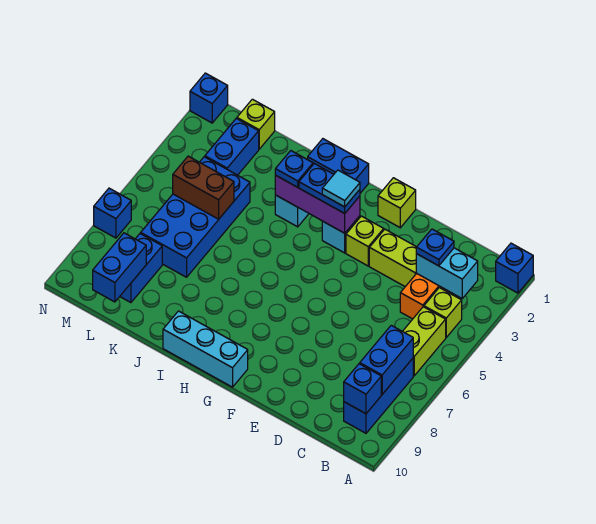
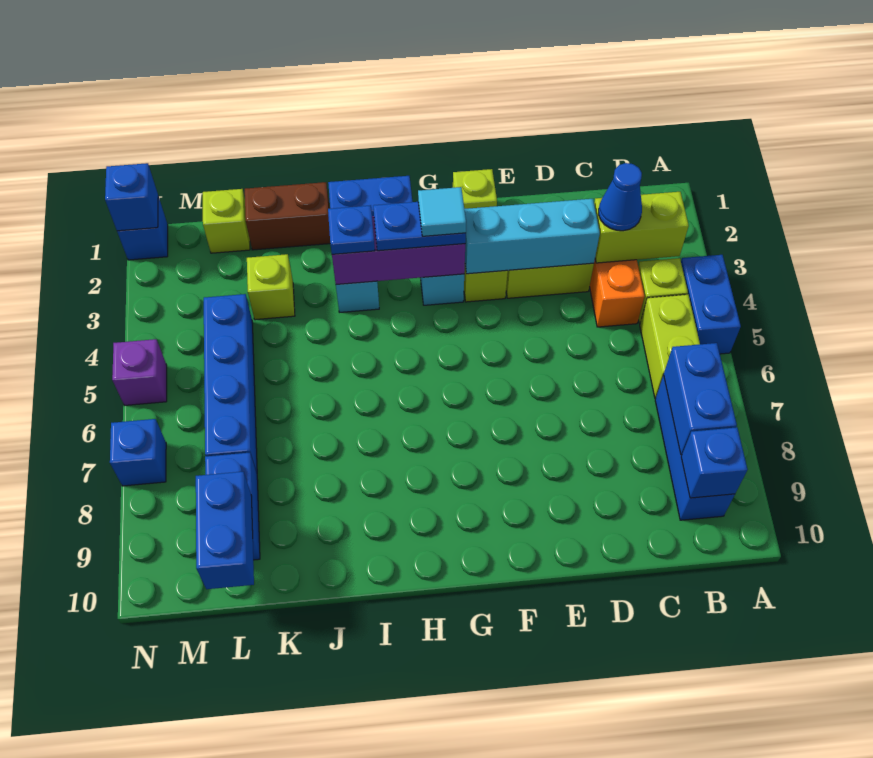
blue brick A1 level 1 -> blue brick N1 level 2
cyan brick B3:C3 level 2 -> lime brick B3:C3 level 2
blue plate C3 level 3 -> blue cone C3 level 3
cyan brick G10:I10 level 1 -> cyan brick D3:F3 level 2
none -> lime brick K3 level 1
blue brick K4:L7 level 1 -> blue brick L4:L7 level 1
brown brick K5:L5 level 2 -> brown brick J1:K1 level 1
blue brick L2:L3 level 1 -> blue brick A4:A5 level 1
none -> purple brick N5 level 1

